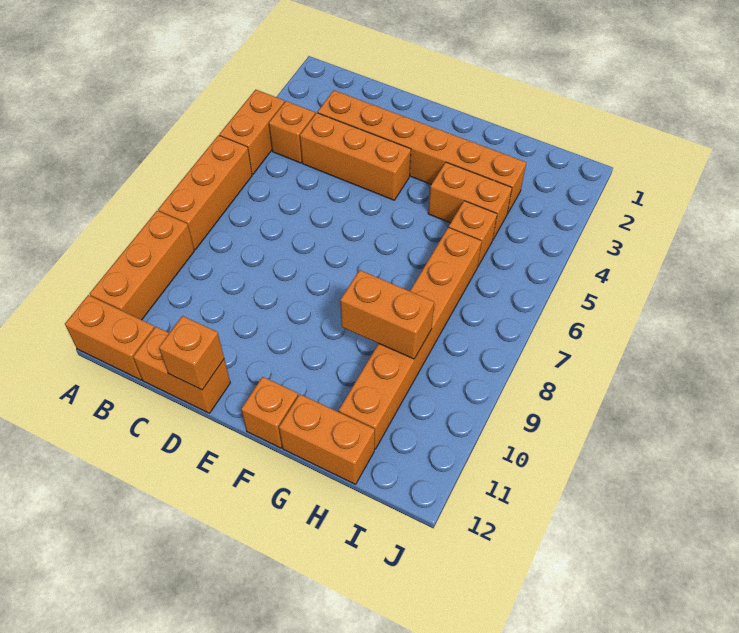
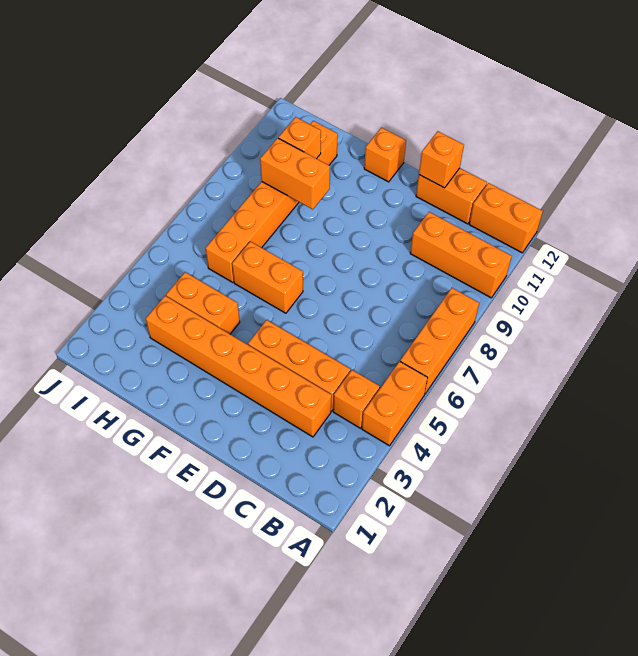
orange brick A9:A11 level 1 -> orange brick A10:C10 level 1
orange brick G12:H12 level 1 -> orange brick F6:G6 level 1
orange brick H5 level 1 -> orange brick H10 level 2

